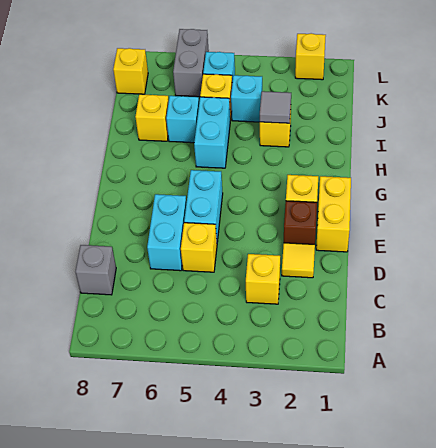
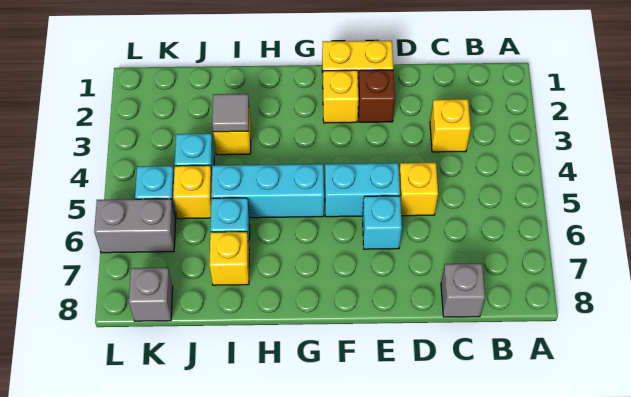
yellow tile D2 level 1 -> none
cyan brick D6:E6 level 1 -> cyan brick E6 level 1
cyan brick H5:I5 level 1 -> cyan brick G5:I5 level 1
yellow brick K8 level 1 -> grey brick K8 level 1
yellow brick L2 level 1 -> none

